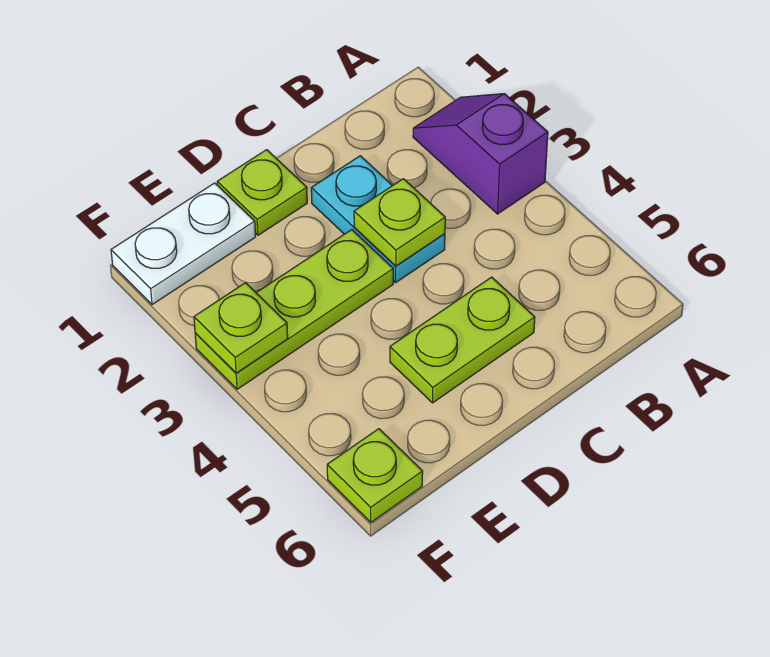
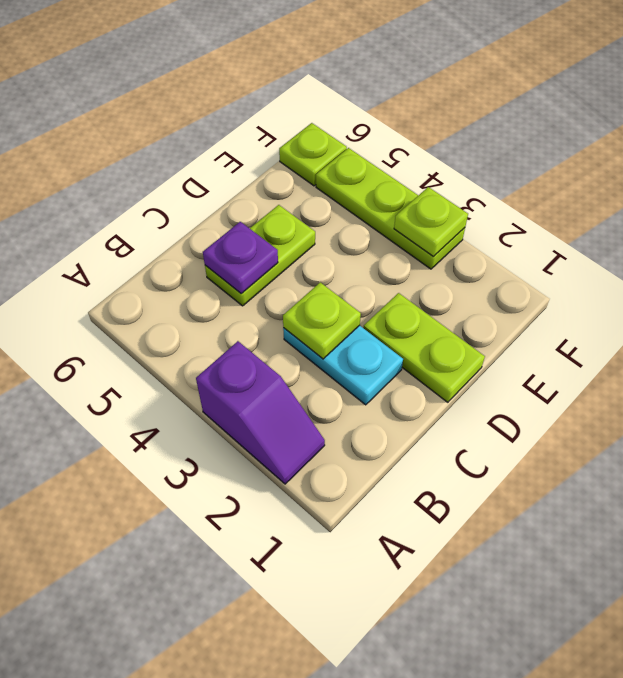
none -> purple plate C5 level 2
lime plate D1 level 1 -> lime plate D1:D2 level 1
lime plate D3:F3 level 1 -> lime plate F3:F5 level 1
white plate E1:F1 level 1 -> none

